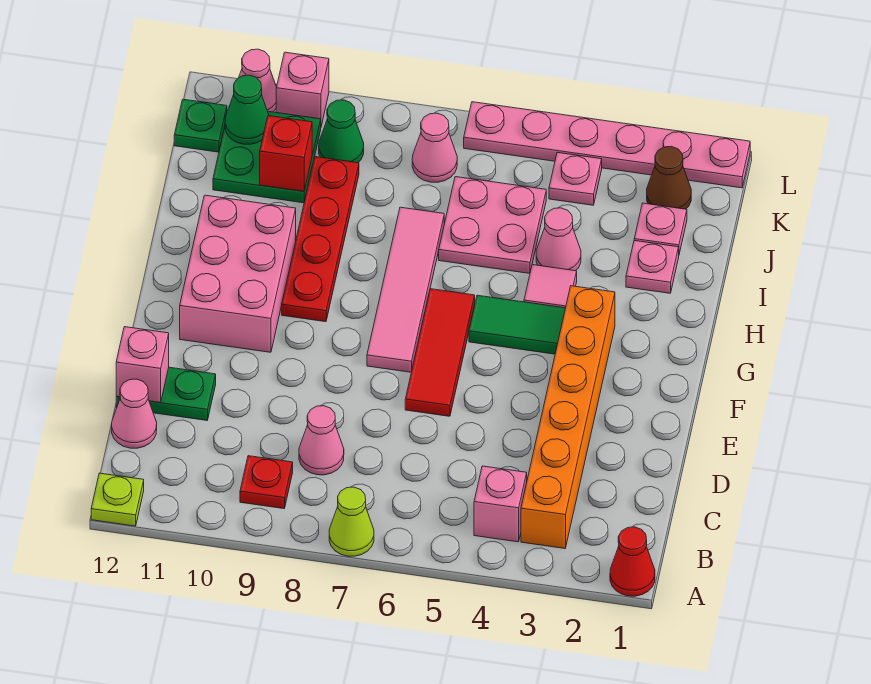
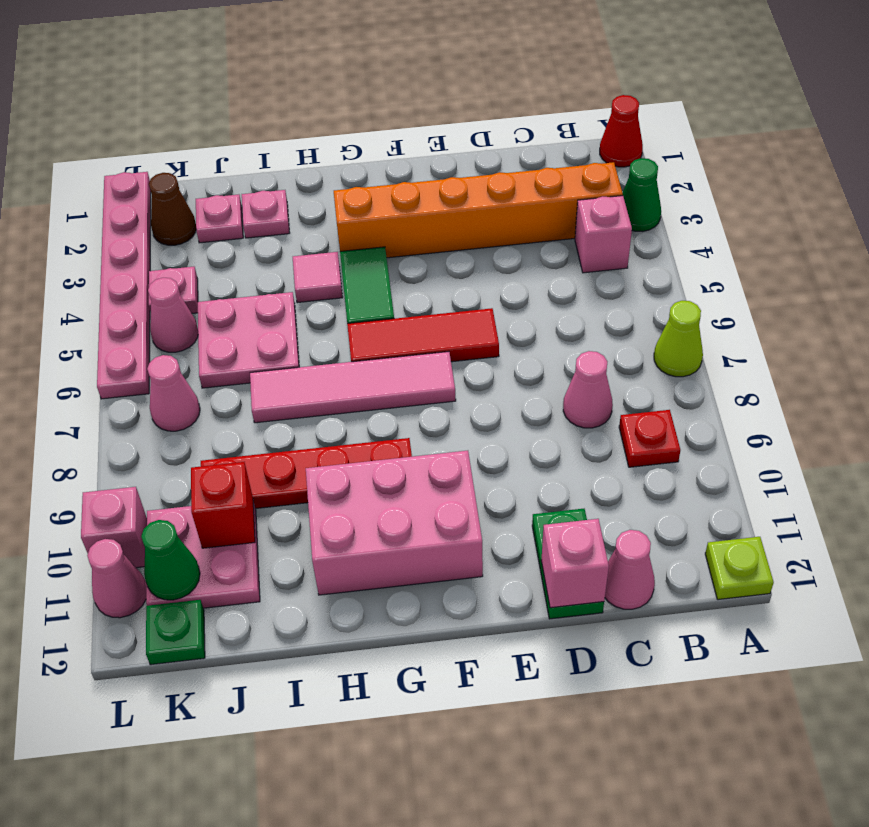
pink cone I4 level 1 -> pink cone K5 level 1
green plate J10:K11 level 1 -> pink plate J10:K11 level 1
green cone K9 level 1 -> green cone A3 level 1

